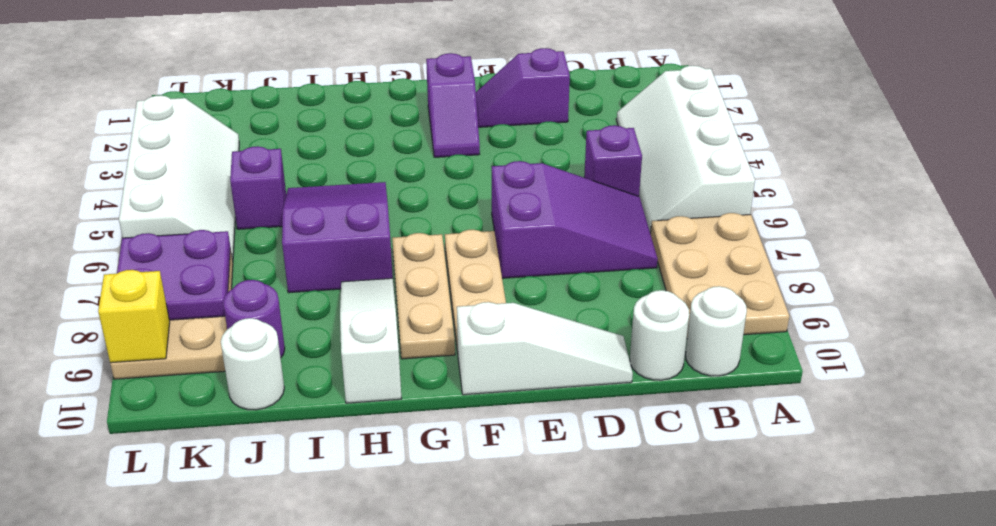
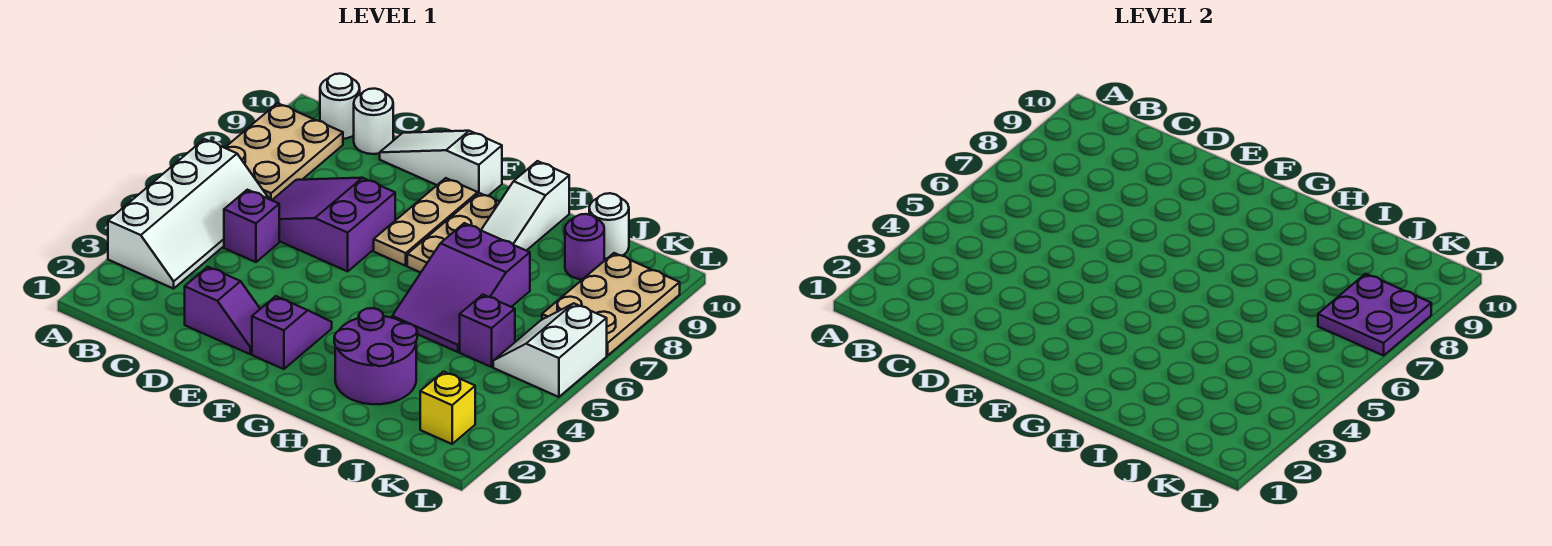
none -> purple round brick H2:I3 level 1
white slope K3:L6 level 1 top L -> white slope K5:L6 level 1 top L
yellow brick L9 level 2 -> yellow brick K2 level 1

